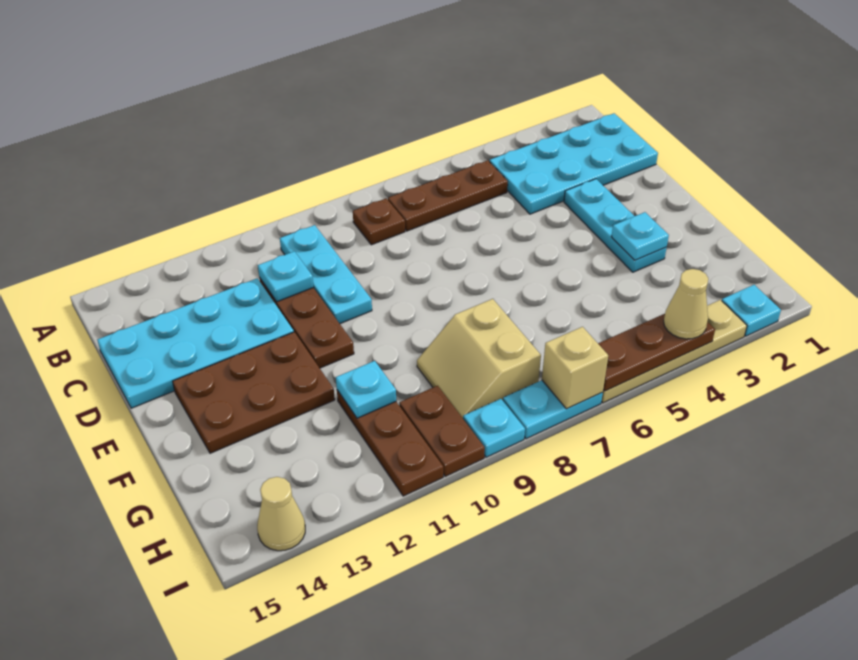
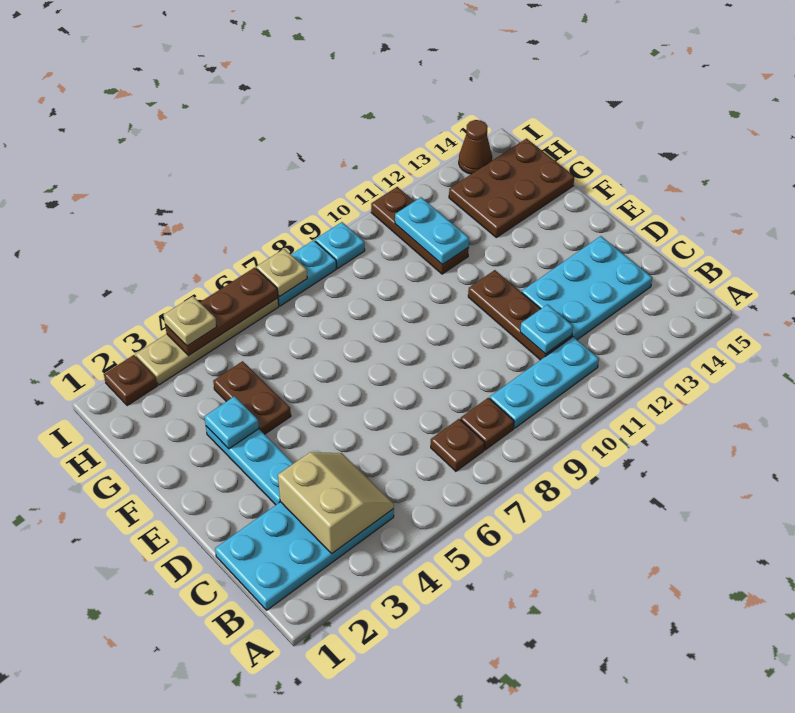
brown plate B5:B7 level 1 -> brown plate B7 level 1
cyan plate B10:D10 level 1 -> cyan plate B9:B11 level 1
cyan plate C12:D15 level 1 -> cyan plate C12:D14 level 1
brown plate E12:F14 level 1 -> brown plate G13:H15 level 1
tan slope G8:H9 level 1 top 8 -> tan slope B3:C4 level 2 top 3
cyan plate G11 level 2 -> cyan plate G11:H11 level 2
brown plate H10:I10 level 1 -> brown plate F4:G4 level 1
cyan plate I2 level 1 -> brown plate I2 level 1
tan cone I4 level 3 -> tan plate I4 level 3
tan brick I7 level 2 -> tan plate I7 level 2
tan cone I14 level 1 -> brown cone I14 level 1

